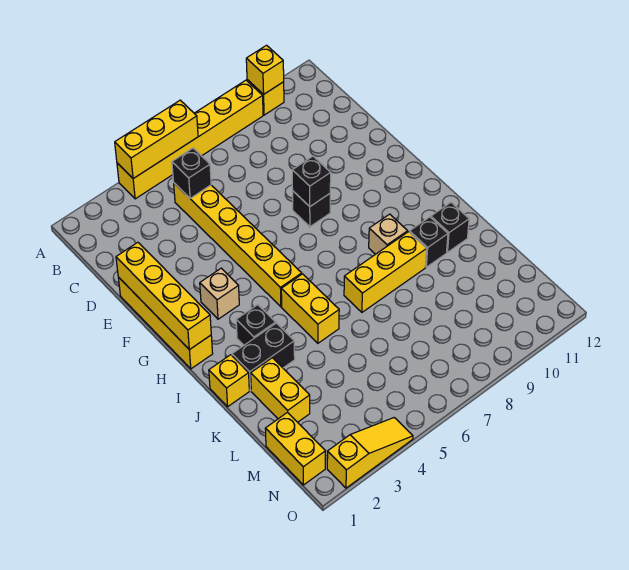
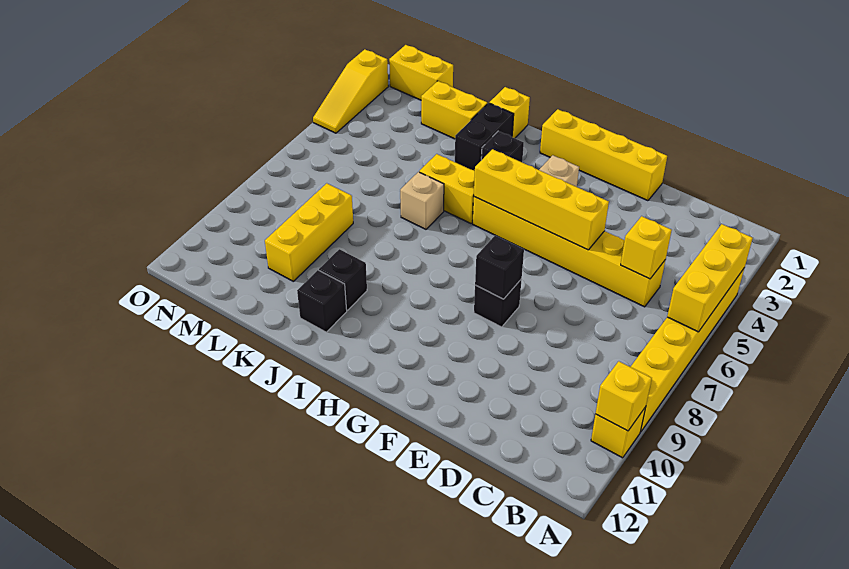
black brick C5 level 2 -> yellow brick C5 level 2
yellow brick E1:H1 level 2 -> yellow brick E5:H5 level 2
tan brick I9 level 1 -> tan brick J6 level 1
yellow brick J7:J9 level 1 -> yellow brick L8:L10 level 1

